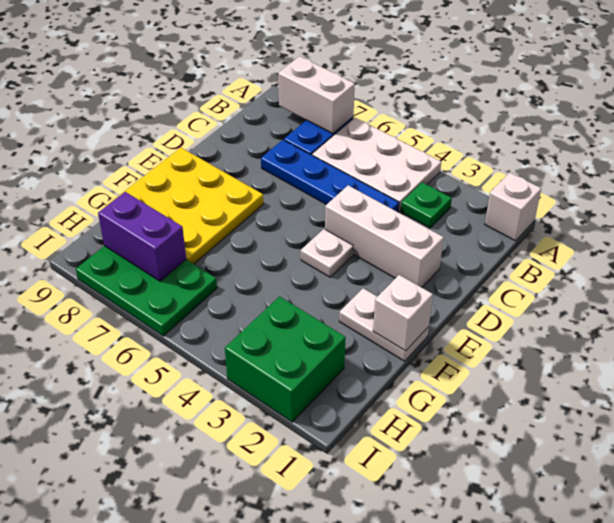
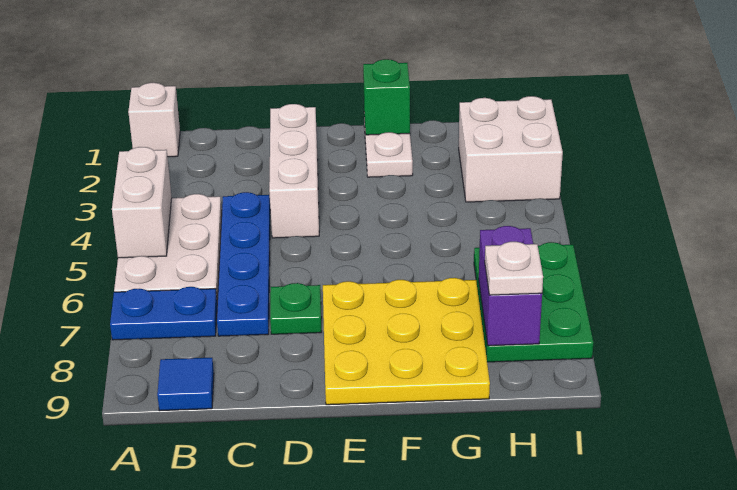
white brick A7:A8 level 2 -> white brick A4:A5 level 2
green plate B3 level 1 -> green plate D7 level 1
none -> blue tile B9 level 1
white plate E4 level 1 -> white plate H8 level 3
white brick F1 level 2 -> green brick F1 level 2
green brick H2:I3 level 1 -> white brick H2:I3 level 1

